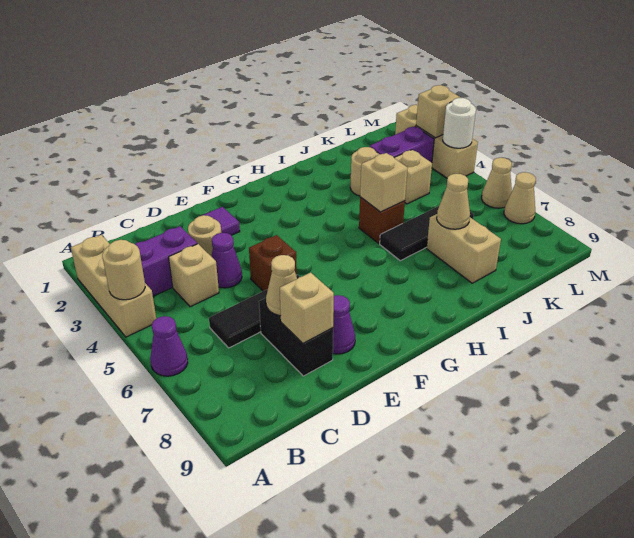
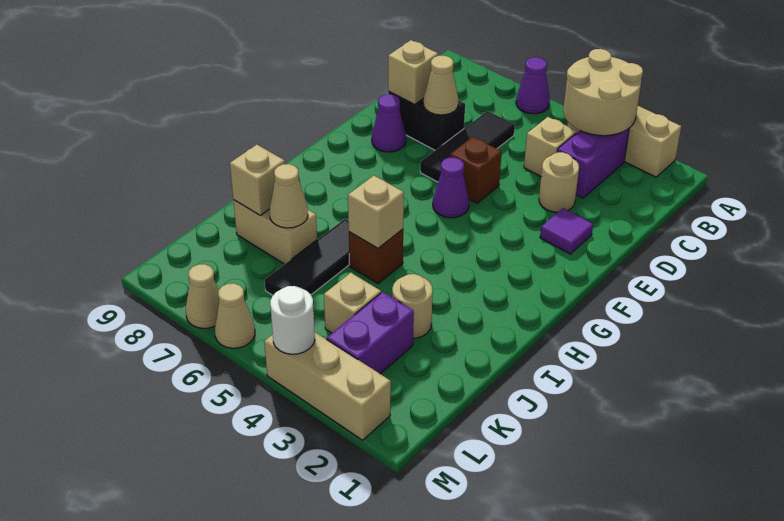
tan round brick A4 level 2 -> tan round brick A3:B4 level 2
purple cone D4 level 1 -> purple cone F5 level 1
tan brick M3 level 2 -> tan brick J8 level 2

